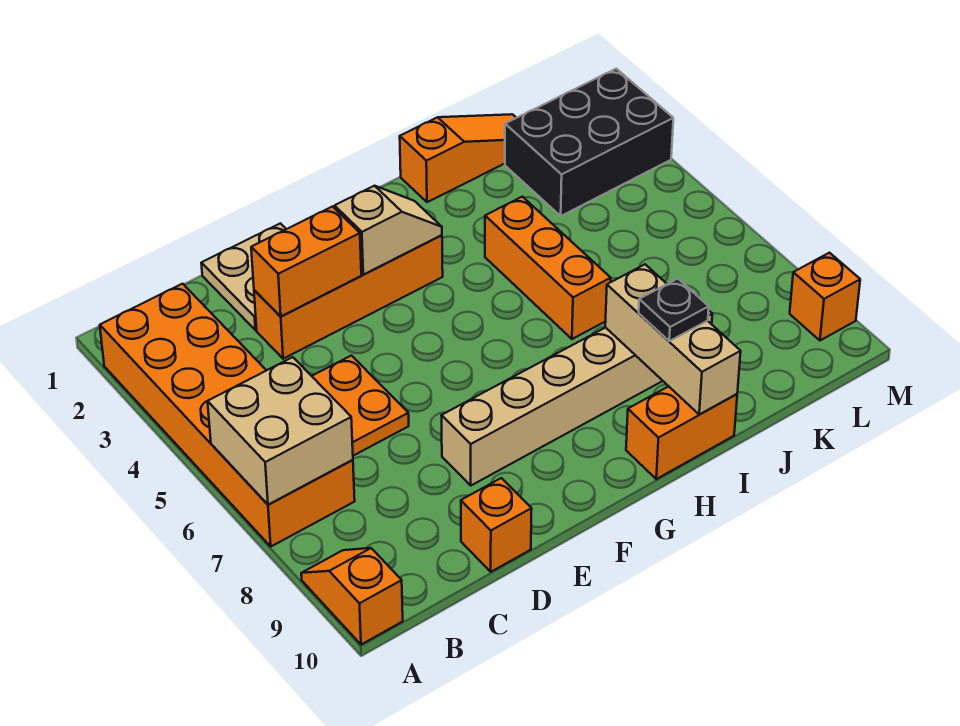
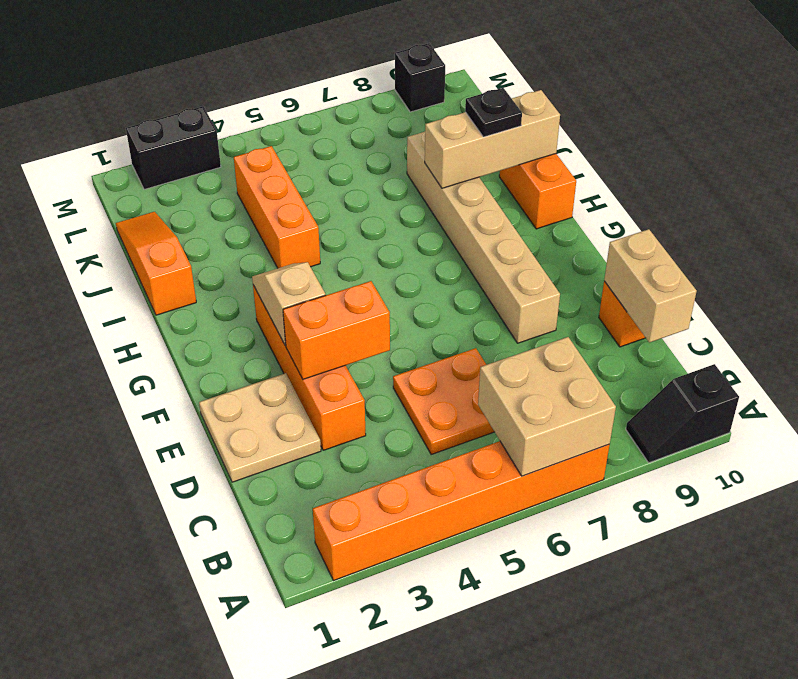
orange brick A2:B7 level 1 -> orange brick A2:A7 level 1
orange slope A9:A10 level 1 top 10 -> black slope A9:A10 level 1 top 10
none -> tan brick C10:D10 level 2
orange brick D3:E3 level 2 -> orange brick E3:E4 level 2
orange brick I4:I6 level 1 -> orange brick I4:K4 level 1
black brick K2:M3 level 1 -> black brick M2:M3 level 1
orange brick M9 level 1 -> black brick M9 level 1

